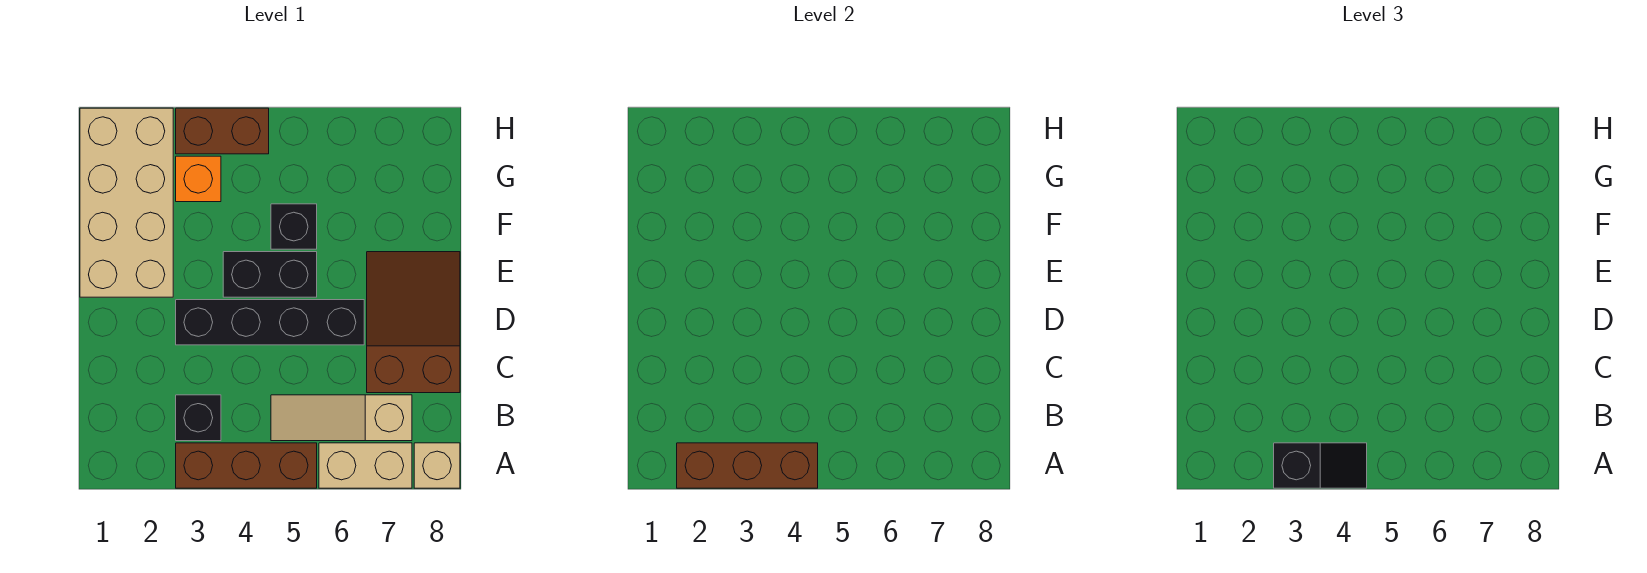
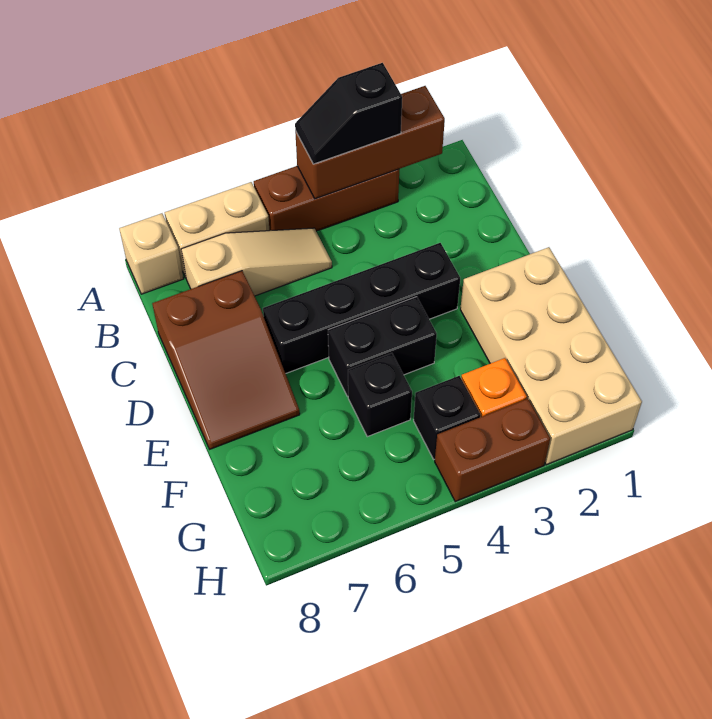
black brick B3 level 1 -> black brick G4 level 1

